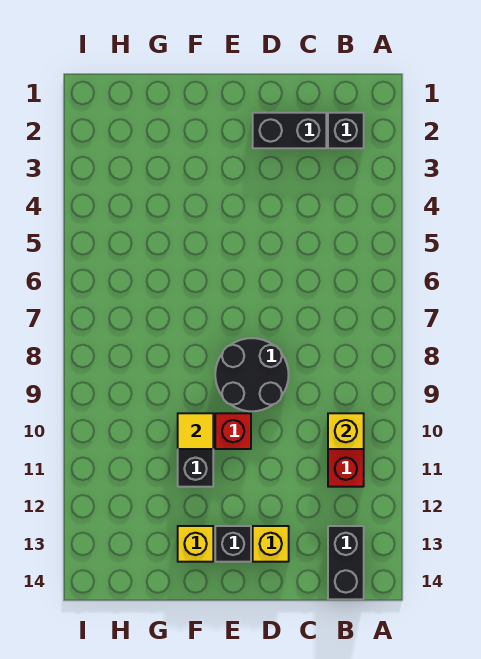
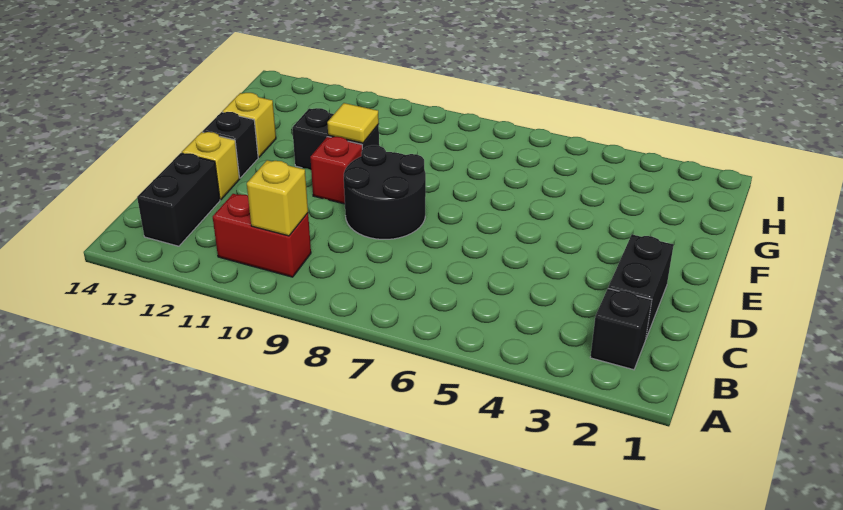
black brick B13:B14 level 1 -> black brick B13:C13 level 1

